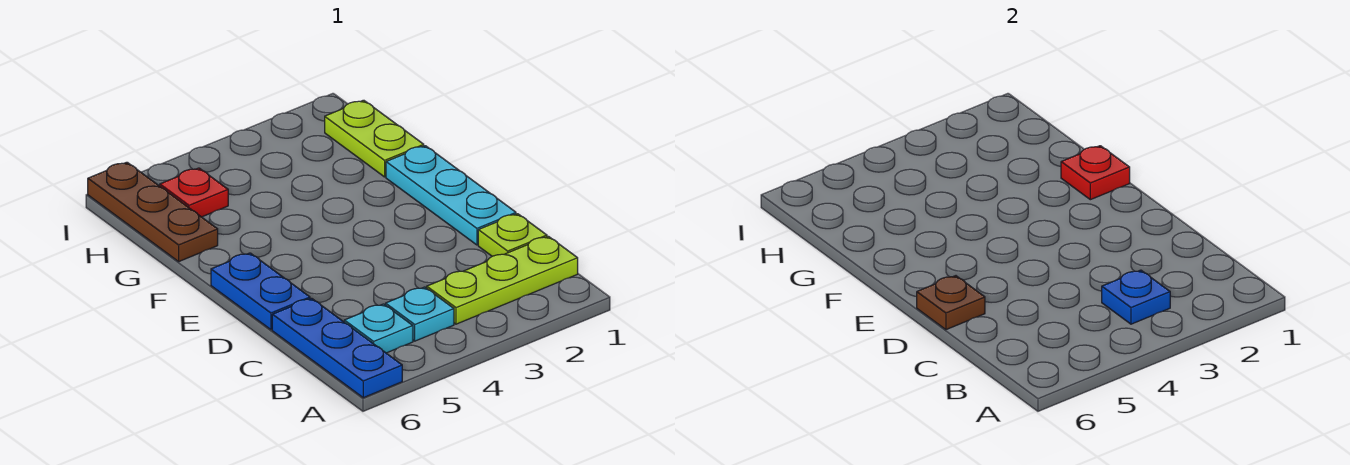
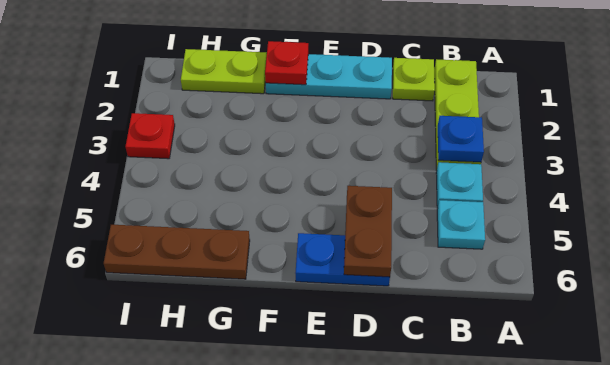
blue plate A6:C6 level 1 -> none
brown plate D6 level 2 -> brown plate D5:D6 level 2
red plate H5 level 1 -> red plate I3 level 1

